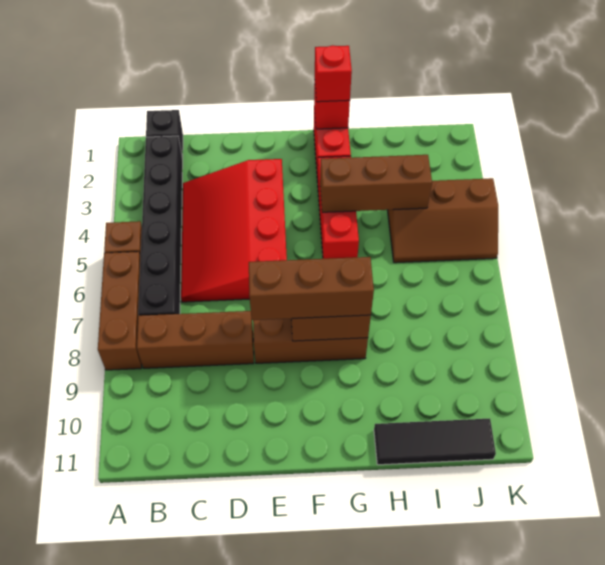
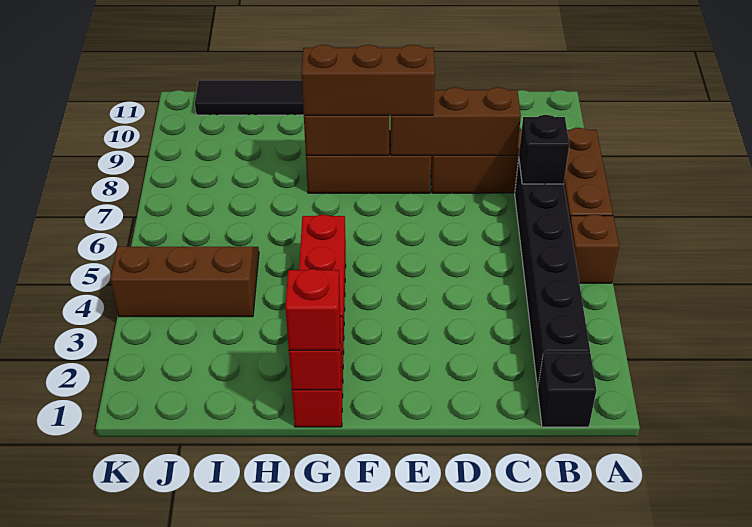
none -> black brick B7 level 2
red slope C3:E6 level 1 top E -> none
brown brick G4:I4 level 2 -> brown brick C8:E8 level 2

